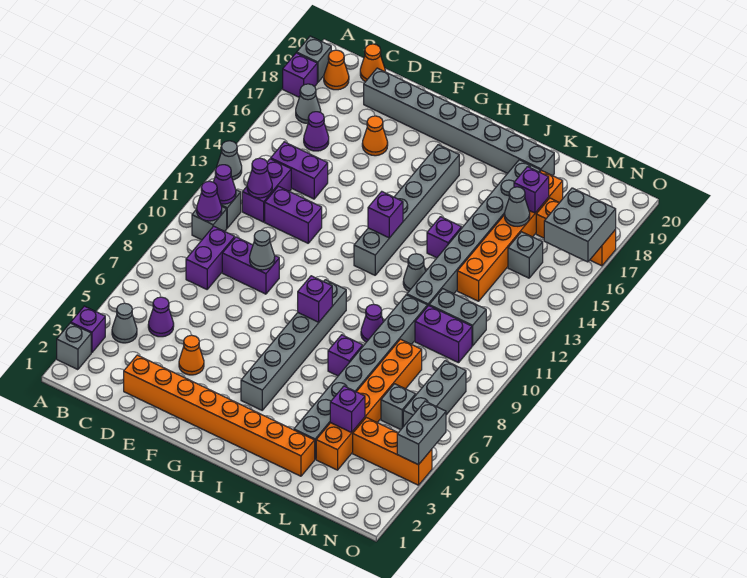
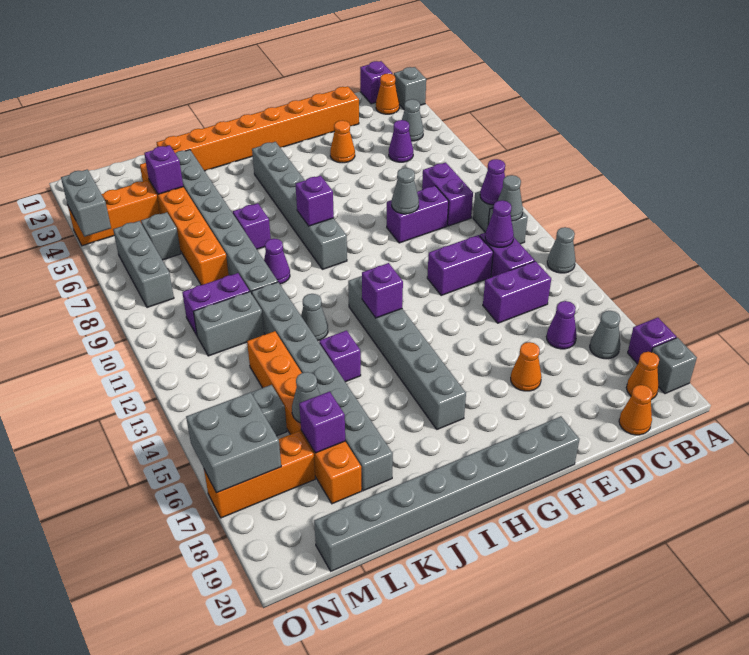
purple brick A3 level 1 -> purple brick B1 level 1
none -> orange cone B2 level 1
purple cone B11 level 2 -> grey cone B11 level 2
grey brick D19:K19 level 1 -> grey brick F20:M20 level 1

